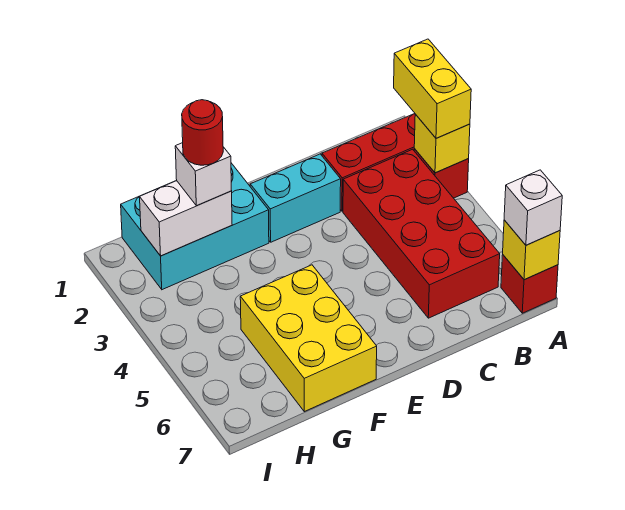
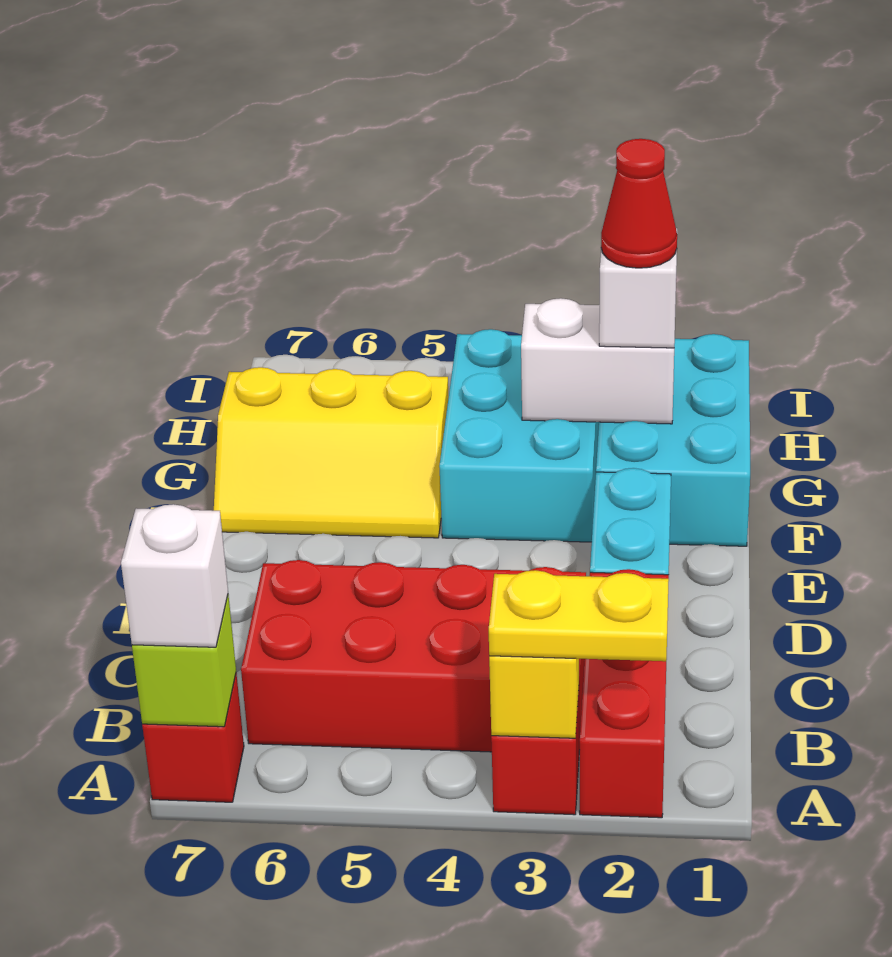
yellow brick A2:A3 level 3 -> yellow plate A2:A3 level 3
yellow brick A7 level 2 -> lime brick A7 level 2
none -> cyan brick F3:H4 level 1
yellow brick F5:G7 level 1 -> yellow slope F5:G7 level 1 top G
white brick G2:H2 level 2 -> white brick G2:G3 level 2
red round brick G2 level 4 -> red cone G2 level 4

